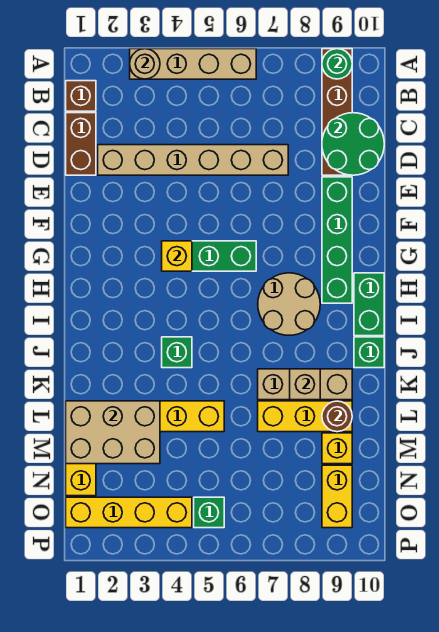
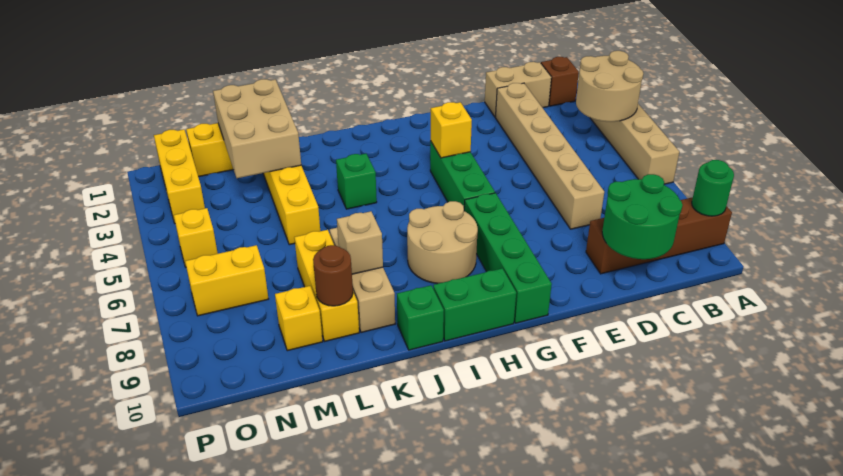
tan round brick A3 level 2 -> tan round brick A3:B4 level 2
brown brick C1:D1 level 1 -> tan brick C1:D1 level 1
green brick E9:H9 level 1 -> green brick G7:G10 level 1
yellow brick N9:O9 level 1 -> yellow brick N7:O7 level 1
yellow brick O1:O4 level 1 -> yellow brick O1:O3 level 1
green brick O5 level 1 -> yellow brick O5 level 1

